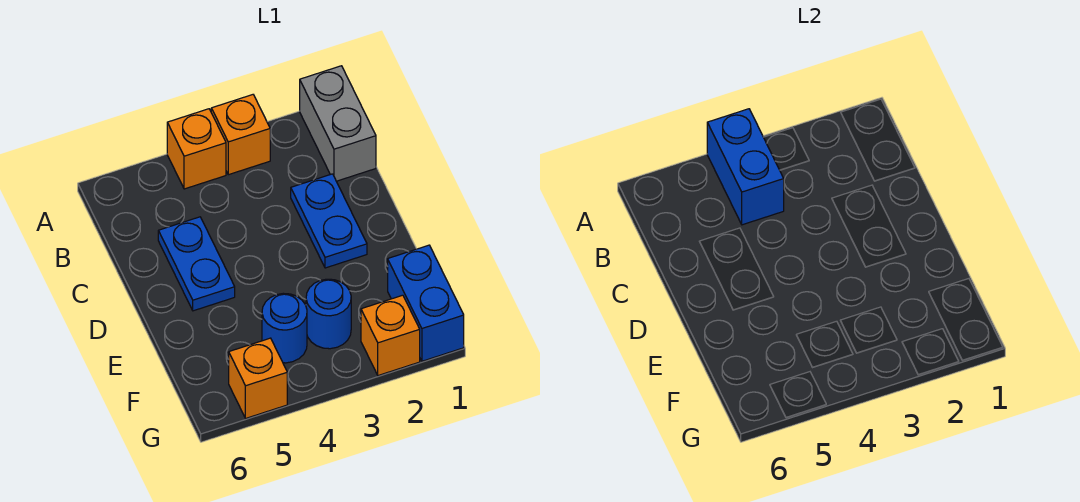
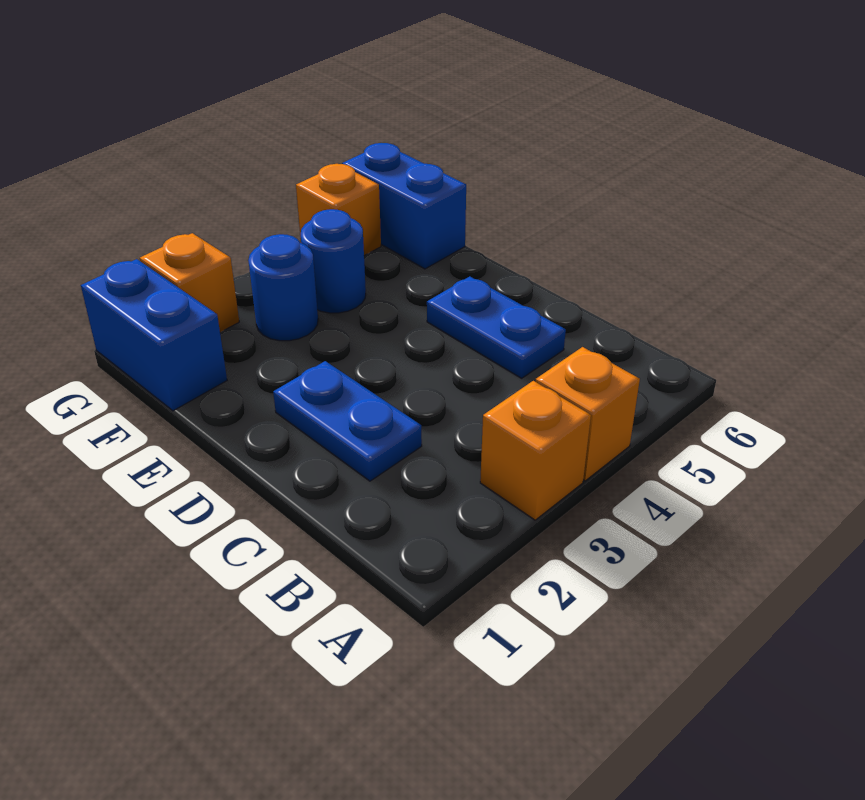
grey brick A1:B1 level 1 -> none
blue brick A4:B4 level 2 -> blue brick F6:G6 level 1

